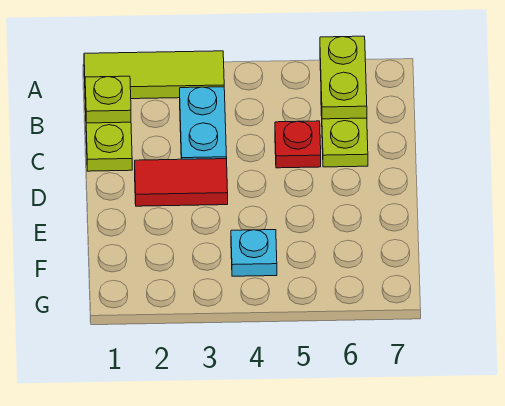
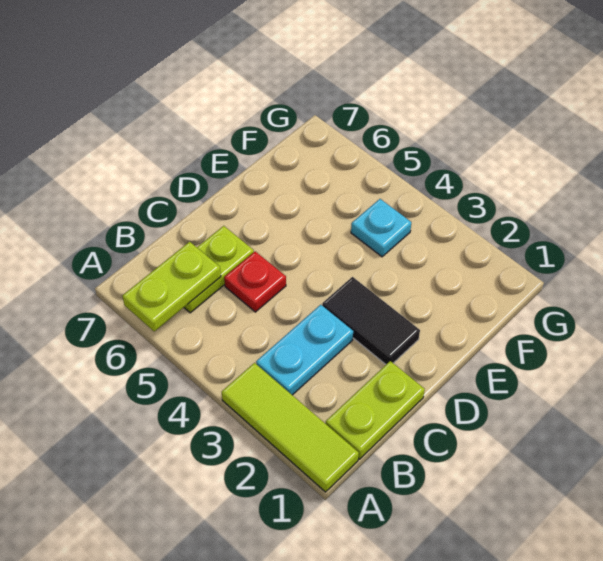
lime plate B1 level 2 -> none
red tile D2:D3 level 1 -> black tile D2:D3 level 1

